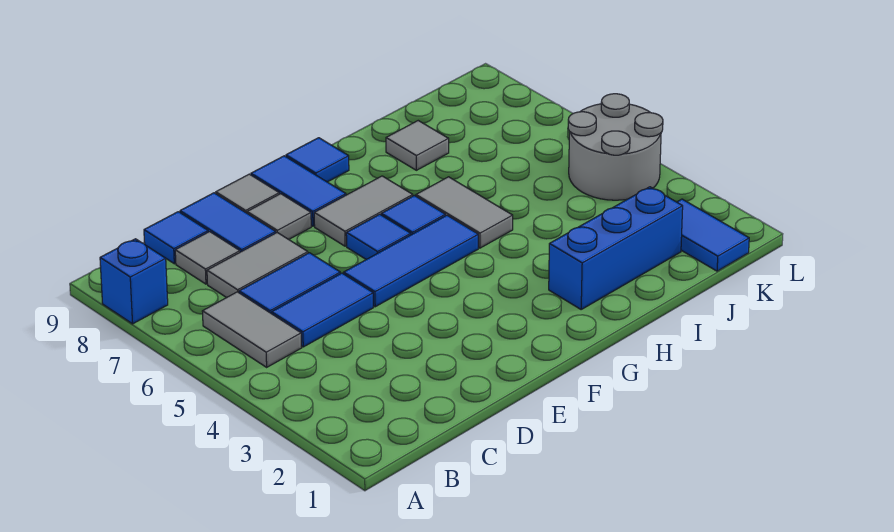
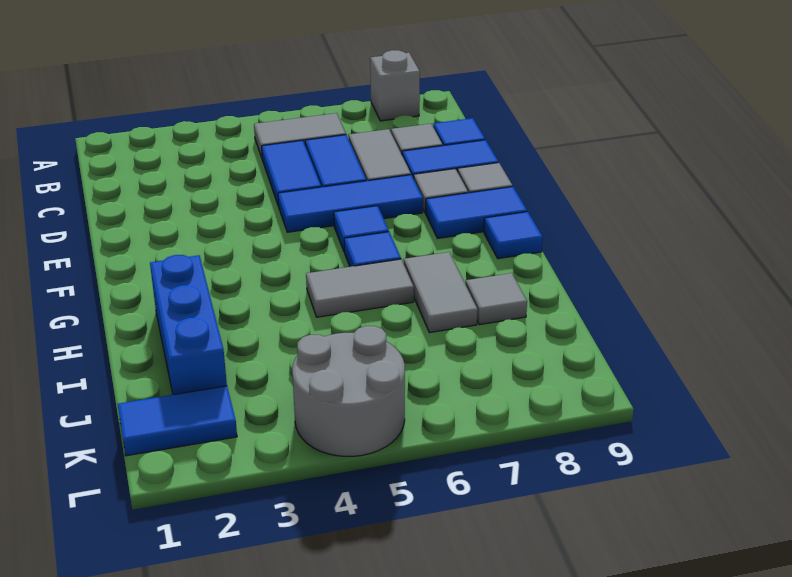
blue brick A8 level 1 -> grey brick A8 level 1
blue tile E5:G5 level 1 -> blue tile E5:E7 level 1
grey tile F7:G7 level 1 -> grey tile H7:I7 level 1

